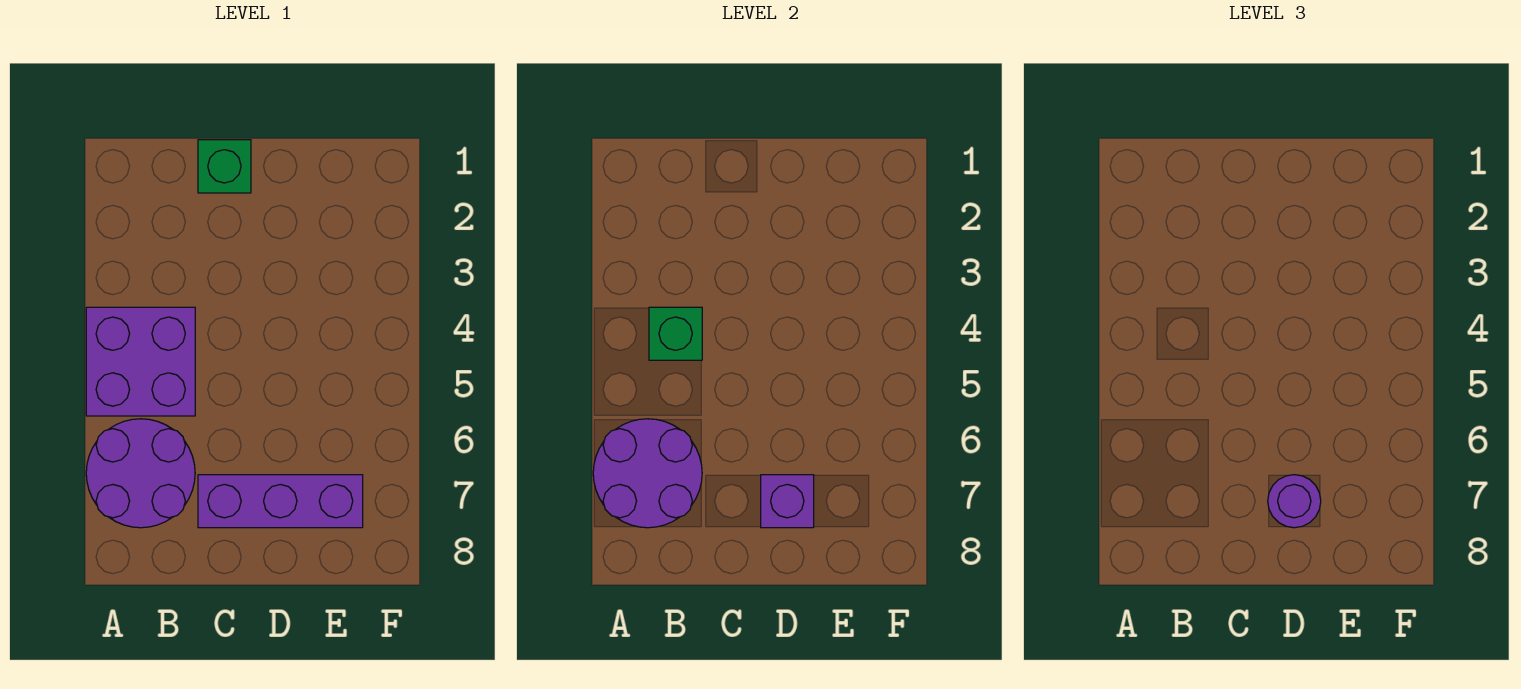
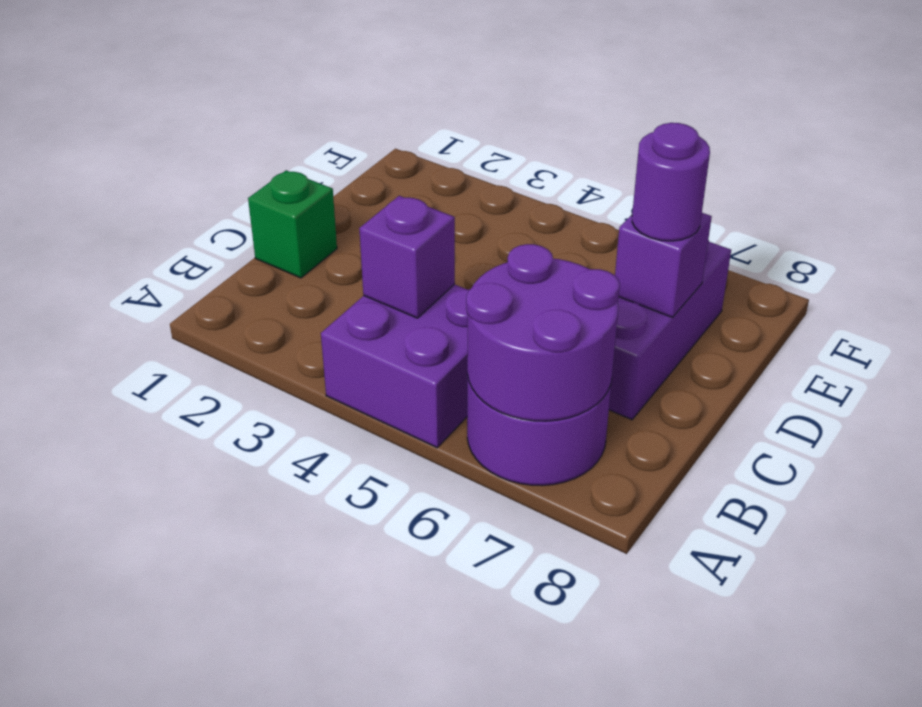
green brick B4 level 2 -> purple brick B4 level 2

